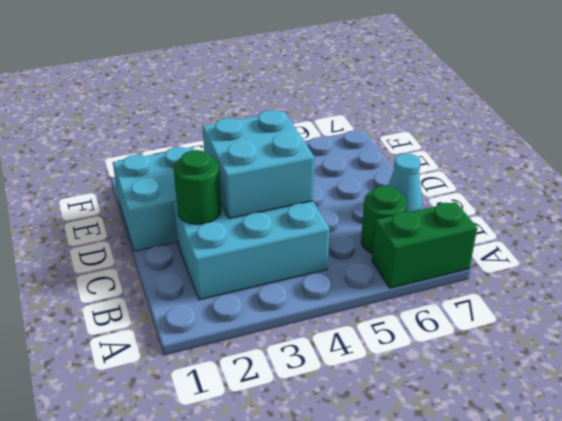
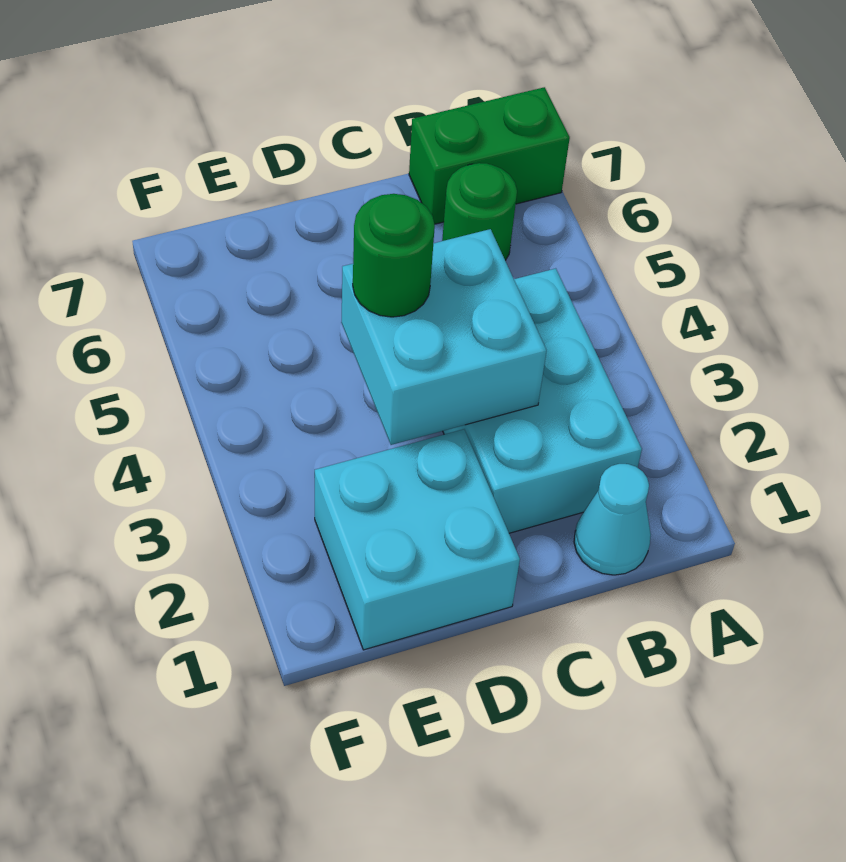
green brick A6:A7 level 1 -> green brick A7:B7 level 1
green round brick C2 level 2 -> green round brick D4 level 3
cyan cone C7 level 1 -> cyan cone B1 level 1

